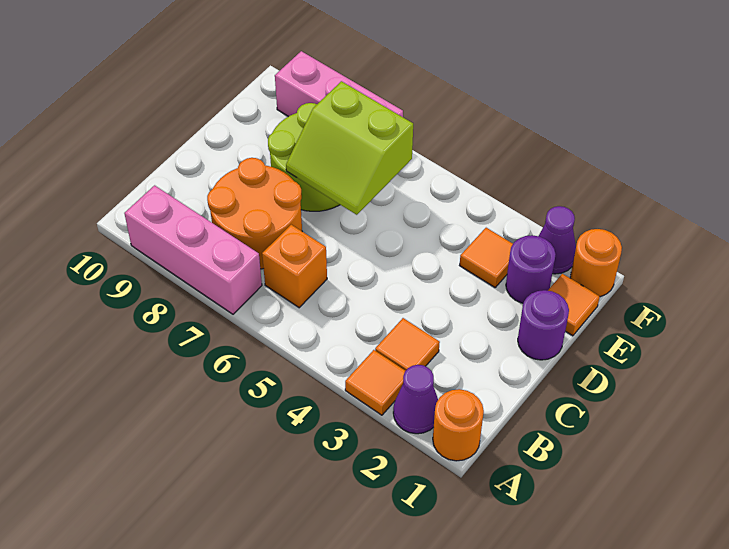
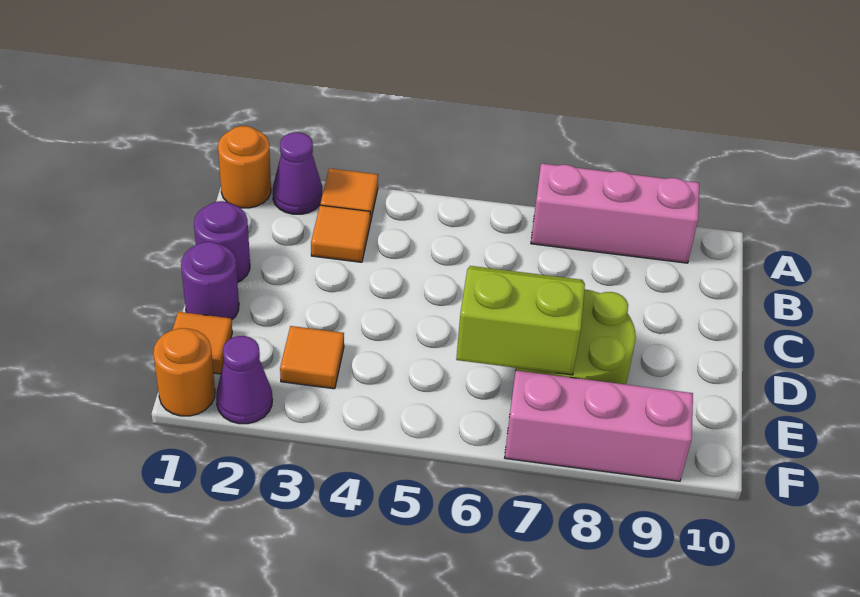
orange brick B6 level 1 -> none
orange round brick B7:C8 level 1 -> none
purple round brick E2 level 1 -> purple round brick C1 level 1

